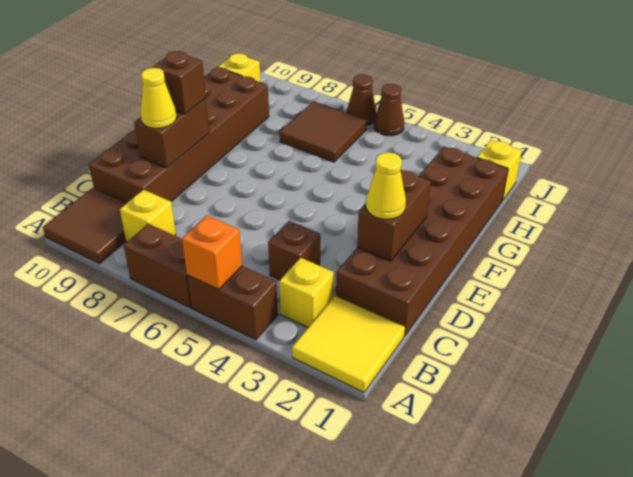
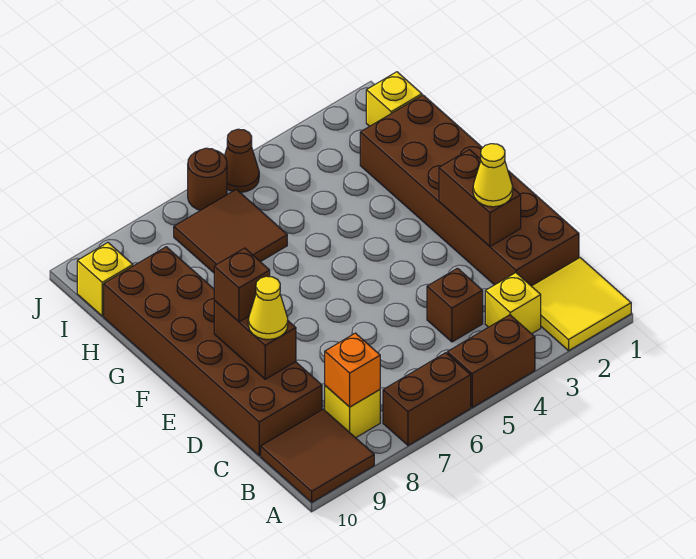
orange brick A5 level 2 -> orange brick B8 level 2
brown cone J6 level 1 -> brown round brick J6 level 1

